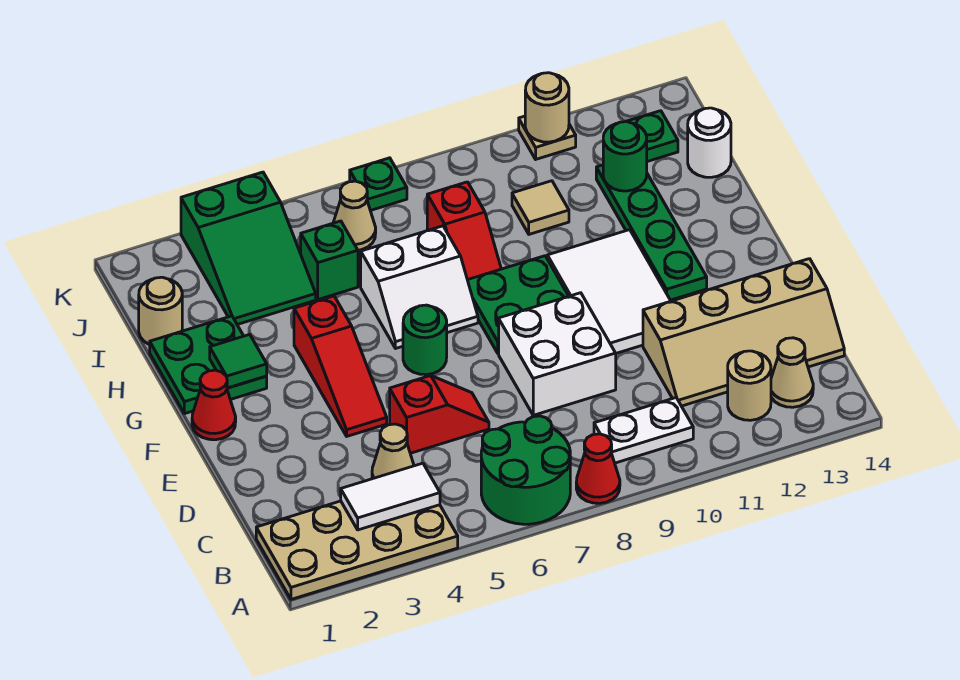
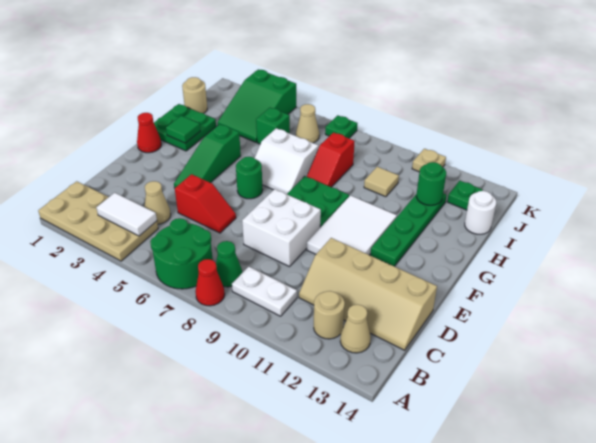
none -> green cone B8 level 1
red slope E4:G4 level 1 top G -> green slope E4:G4 level 1 top G
tan round brick K11 level 2 -> none

